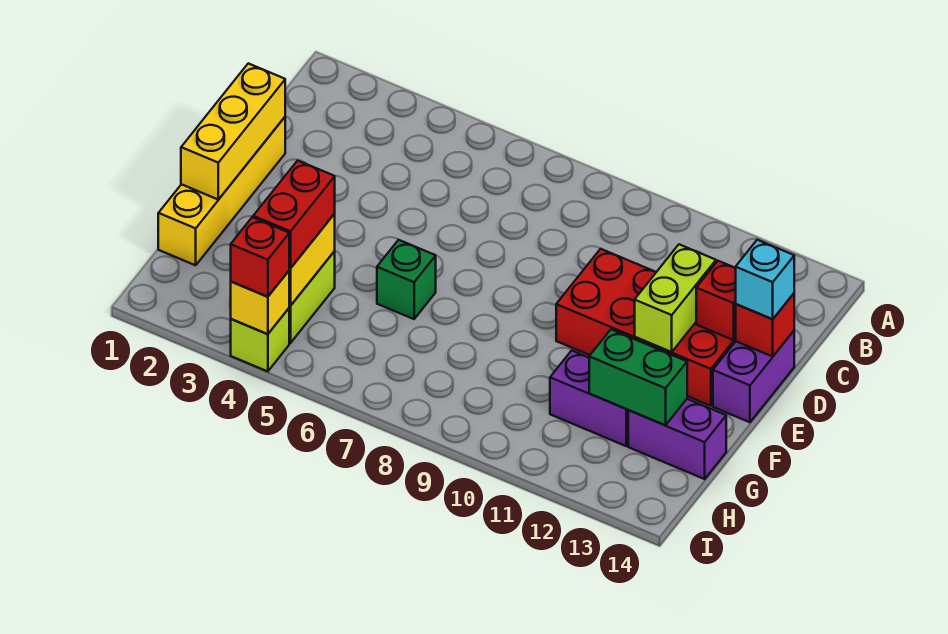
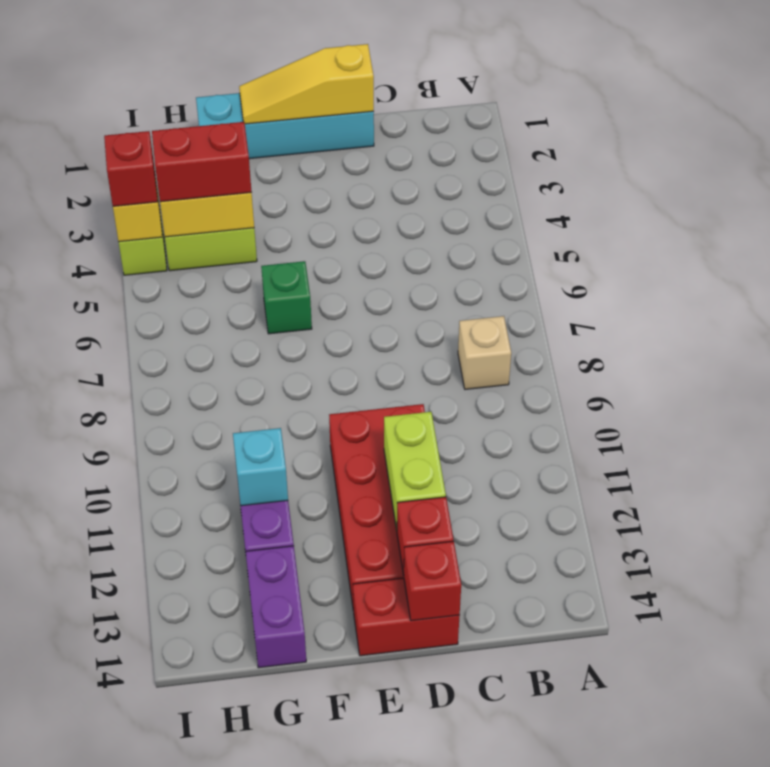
none -> tan brick B8 level 1
yellow brick D1:G1 level 1 -> cyan brick D1:G1 level 1
yellow brick D1:F1 level 2 -> yellow slope D1:F1 level 2 top D
lime brick D12:E12 level 2 -> lime brick D11:D12 level 2
purple brick D14:E14 level 1 -> red brick D14:E14 level 1
cyan brick D14 level 3 -> cyan brick G11 level 2
green brick G12:G13 level 2 -> none

